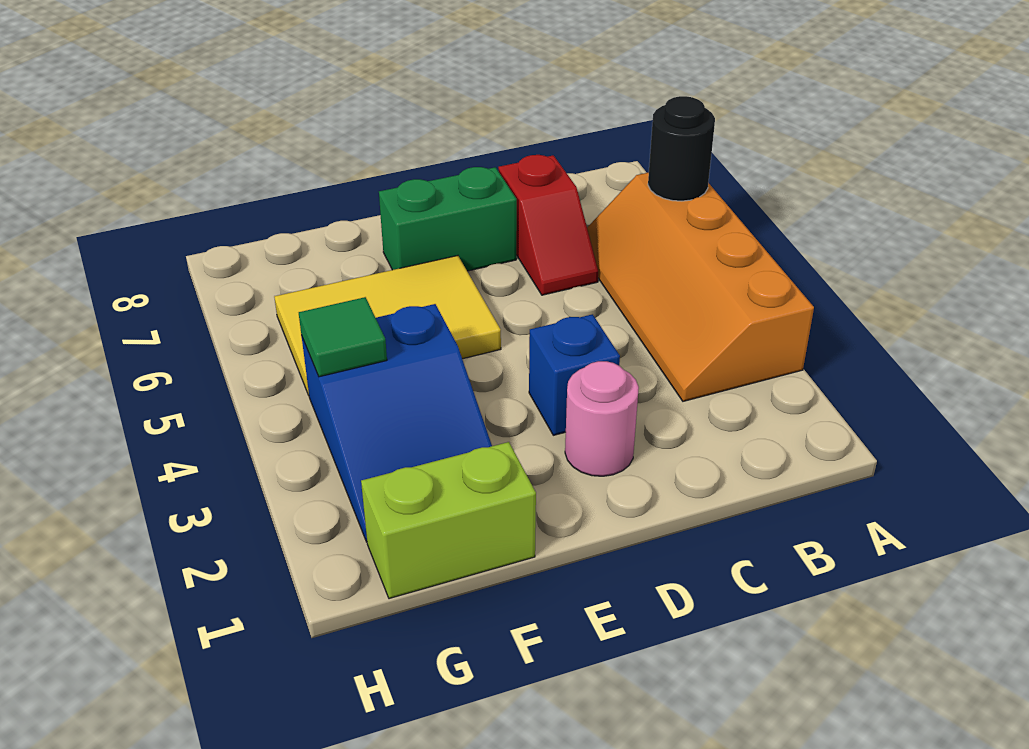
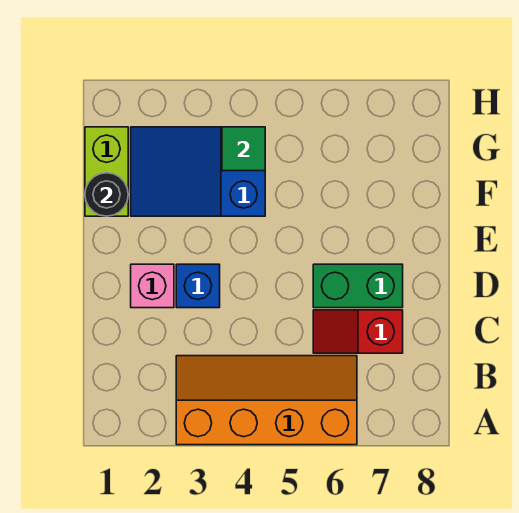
black round brick A6 level 2 -> black round brick F1 level 2
pink round brick D2 level 1 -> pink brick D2 level 1
green brick D7:E7 level 1 -> green brick D6:D7 level 1
yellow tile E5:G6 level 1 -> none

